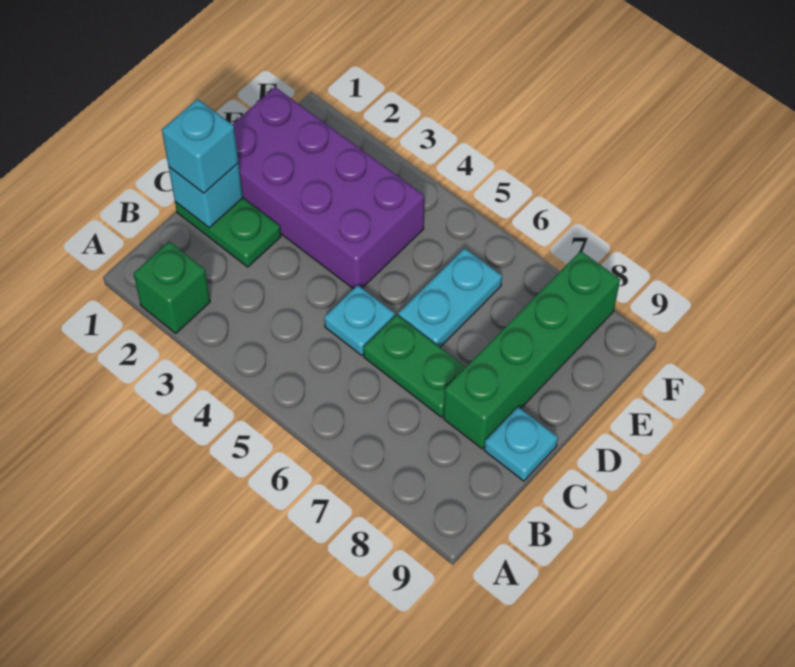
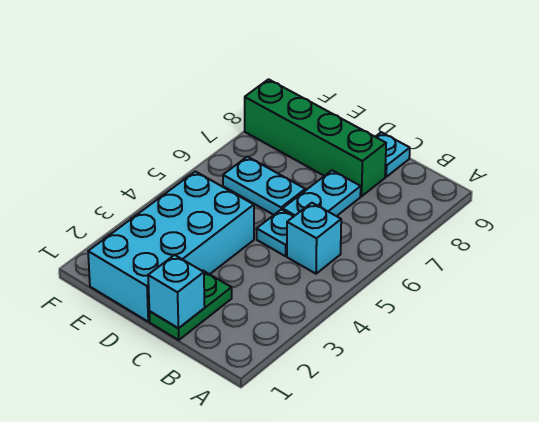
green brick A2 level 1 -> none
cyan brick C1 level 3 -> cyan brick B5 level 1
green plate C6:C7 level 1 -> cyan plate C6:C7 level 1
purple brick D1:E4 level 1 -> cyan brick D1:E4 level 1

